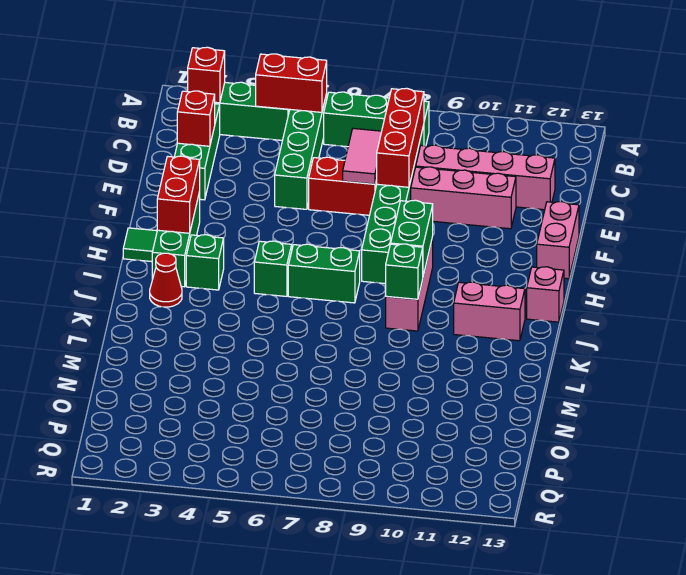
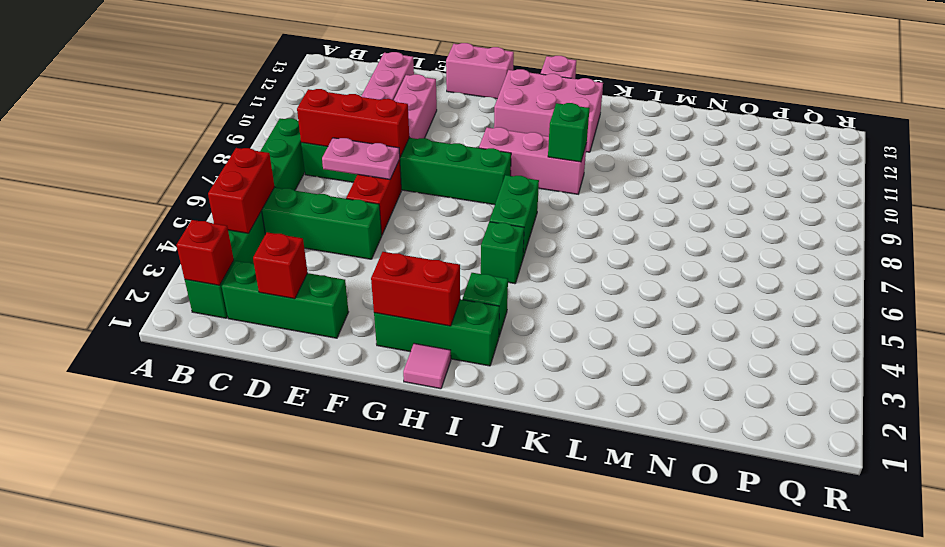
pink tile D7:E7 level 2 -> pink plate D7:E7 level 2
green tile H1 level 1 -> pink tile H1 level 1
green brick H9:I9 level 2 -> none
red cone J2 level 1 -> none
pink brick J11:J12 level 1 -> pink brick H11:J12 level 1

